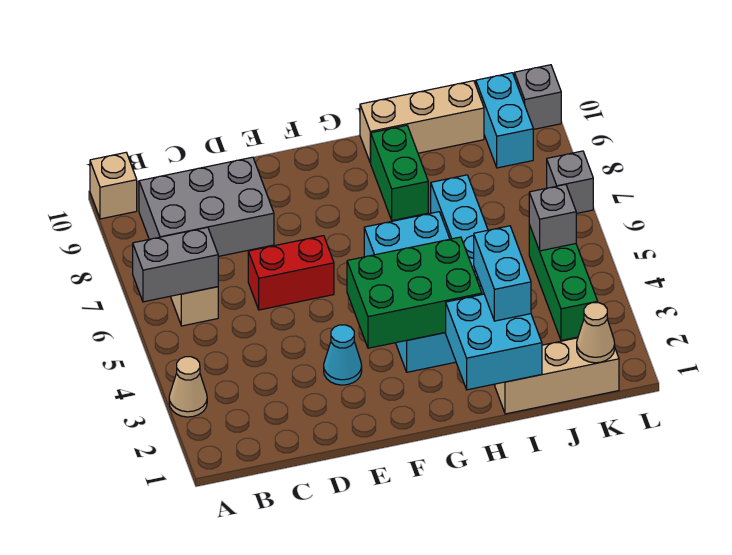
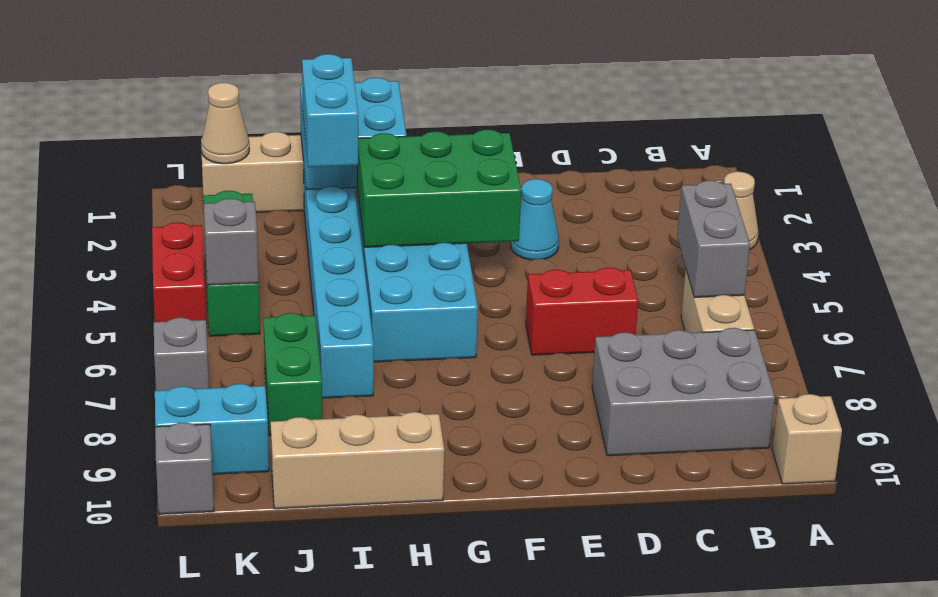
grey brick A6:B6 level 2 -> grey brick B5:B6 level 2
green brick H8:H9 level 1 -> green brick J7:J8 level 1
cyan brick K9:K10 level 1 -> cyan brick K9:L9 level 1
none -> red brick L4:L5 level 1

